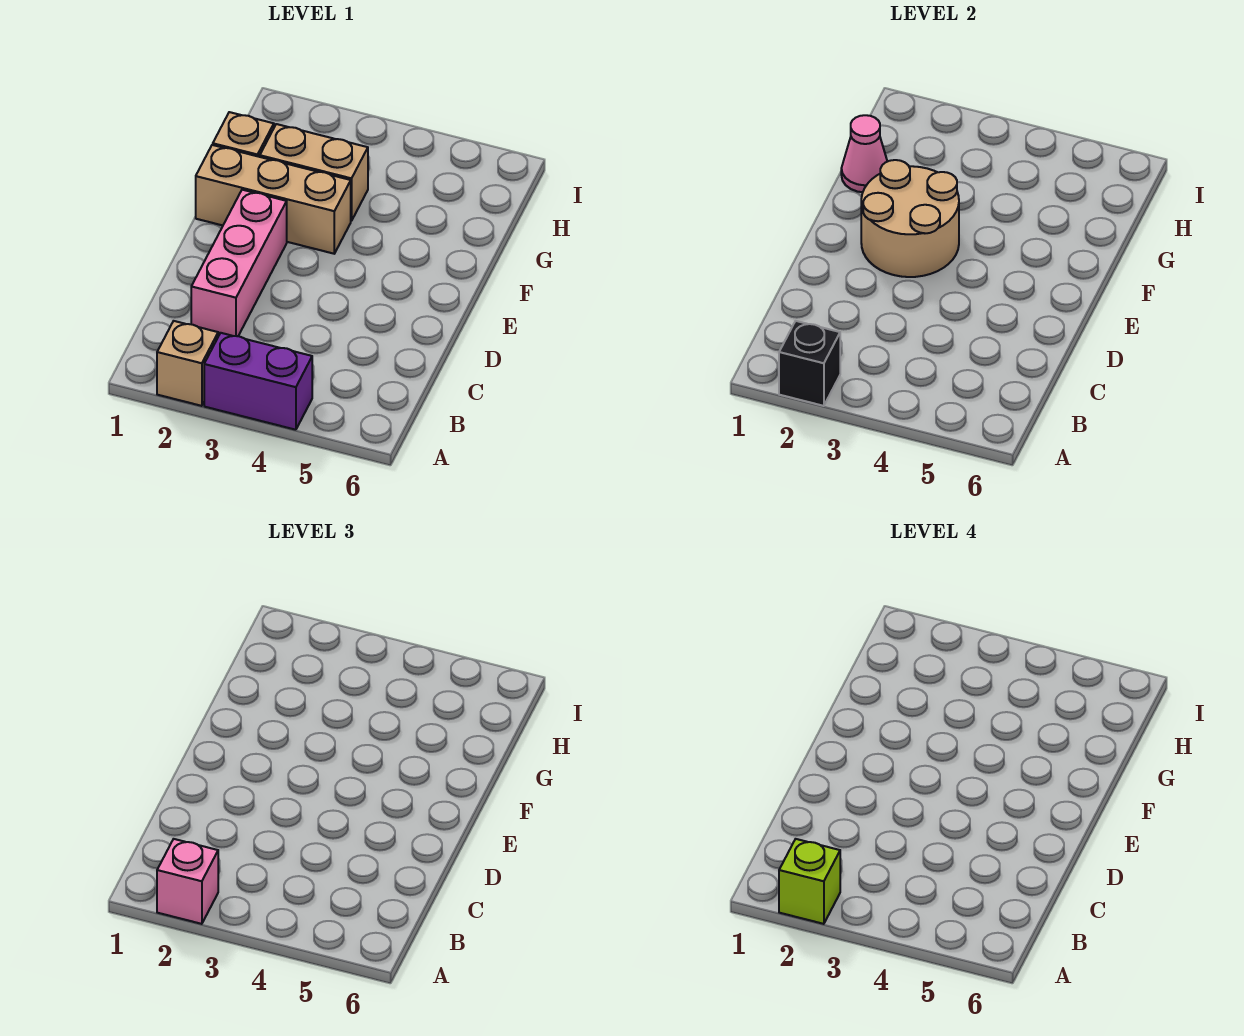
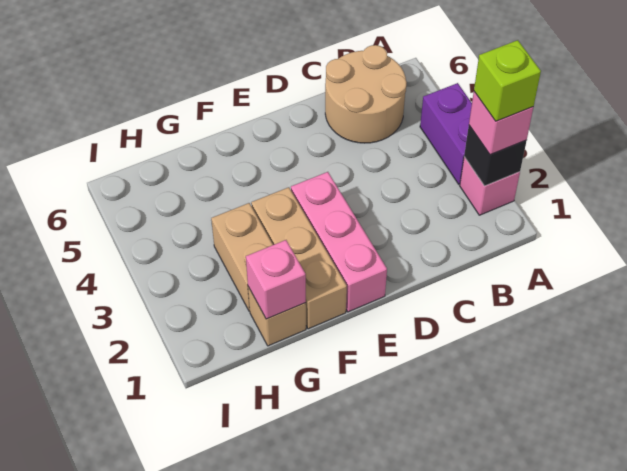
tan brick A2 level 1 -> pink brick A2 level 1
pink brick C2:E2 level 1 -> pink brick E1:E3 level 1
tan round brick E2:F3 level 2 -> tan round brick B5:C6 level 1
pink cone G1 level 2 -> pink brick G1 level 2

